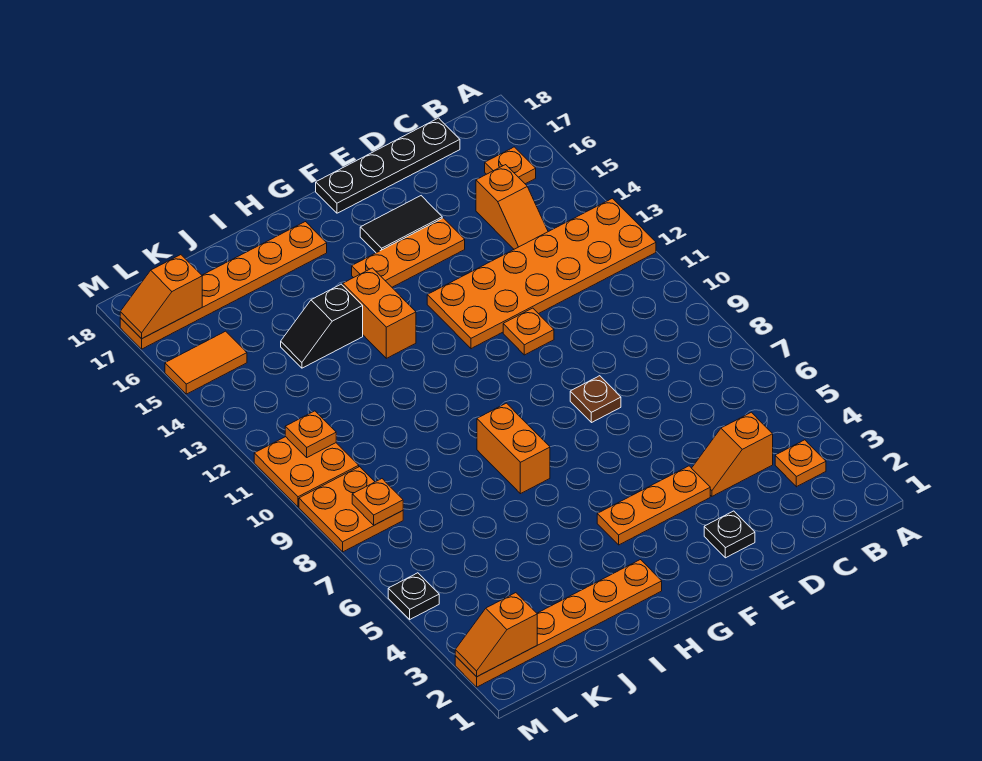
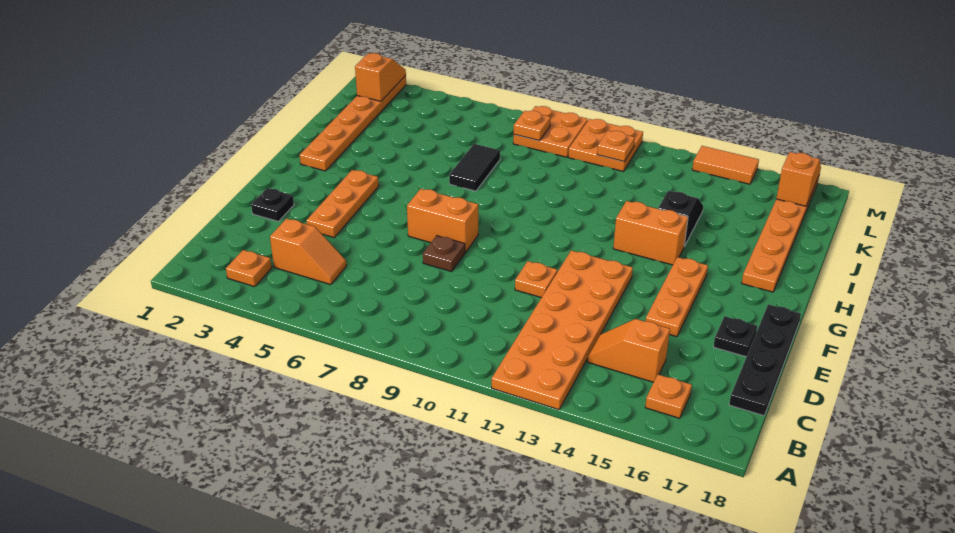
orange slope C4:D4 level 1 top C -> orange slope C4:C5 level 1 top 4
black tile E16:F16 level 1 -> black tile I7:J7 level 1
orange brick H7:H8 level 1 -> orange brick F7:F8 level 1
orange tile L15:M15 level 1 -> orange tile M14:M15 level 1
black plate M5 level 1 -> black plate E17 level 1

